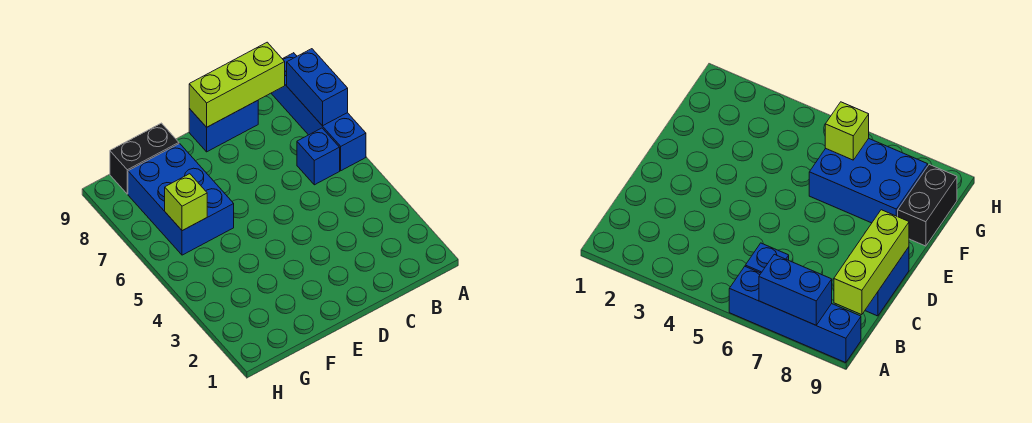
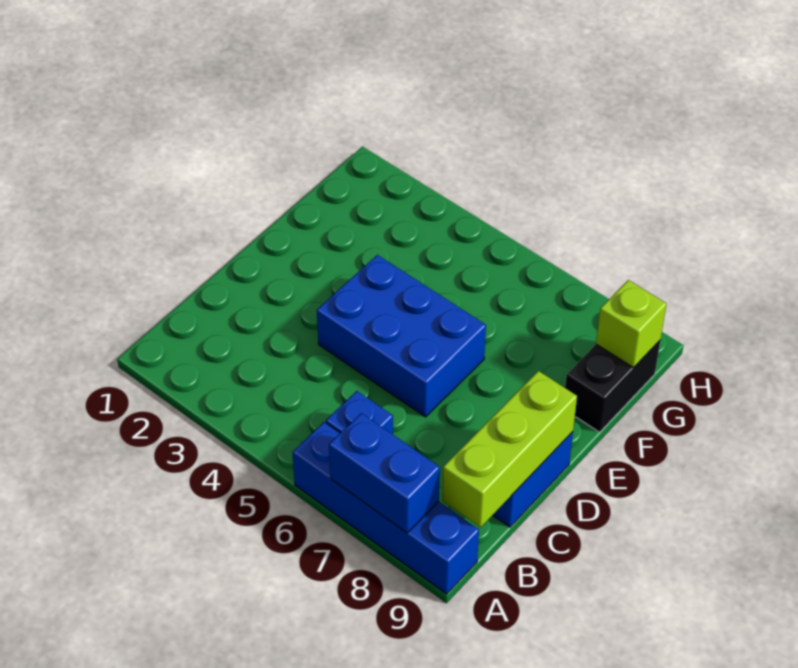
blue brick F6:G8 level 1 -> blue brick D4:E6 level 1
lime brick G6 level 2 -> lime brick G9 level 2

